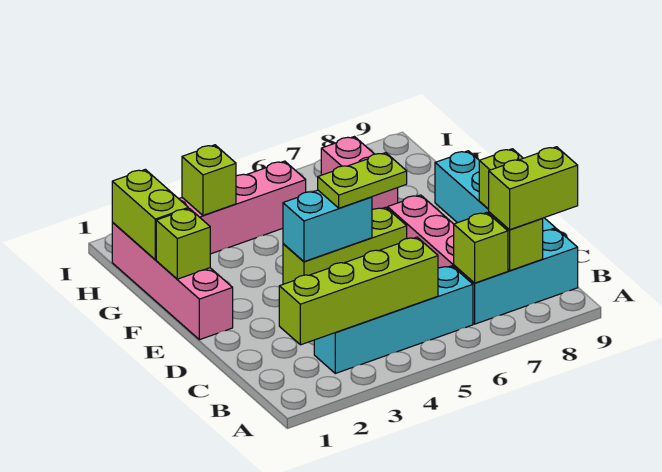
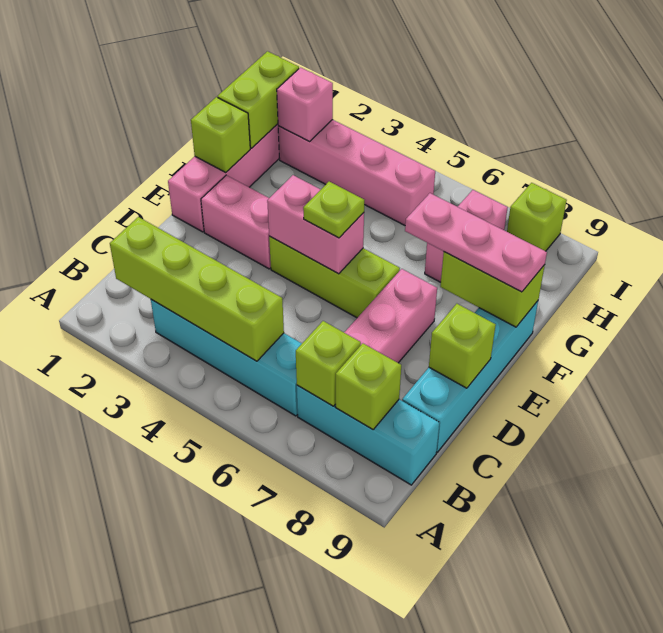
lime brick B8:B9 level 3 -> lime brick F8:F9 level 2
none -> pink brick E2:E3 level 1
cyan brick E4:E5 level 2 -> pink brick E4:E5 level 2
lime plate E5:E6 level 3 -> lime plate E5 level 3
none -> pink plate F7:F9 level 3
none -> pink brick H2 level 2
lime brick H3 level 2 -> lime brick I8 level 1

